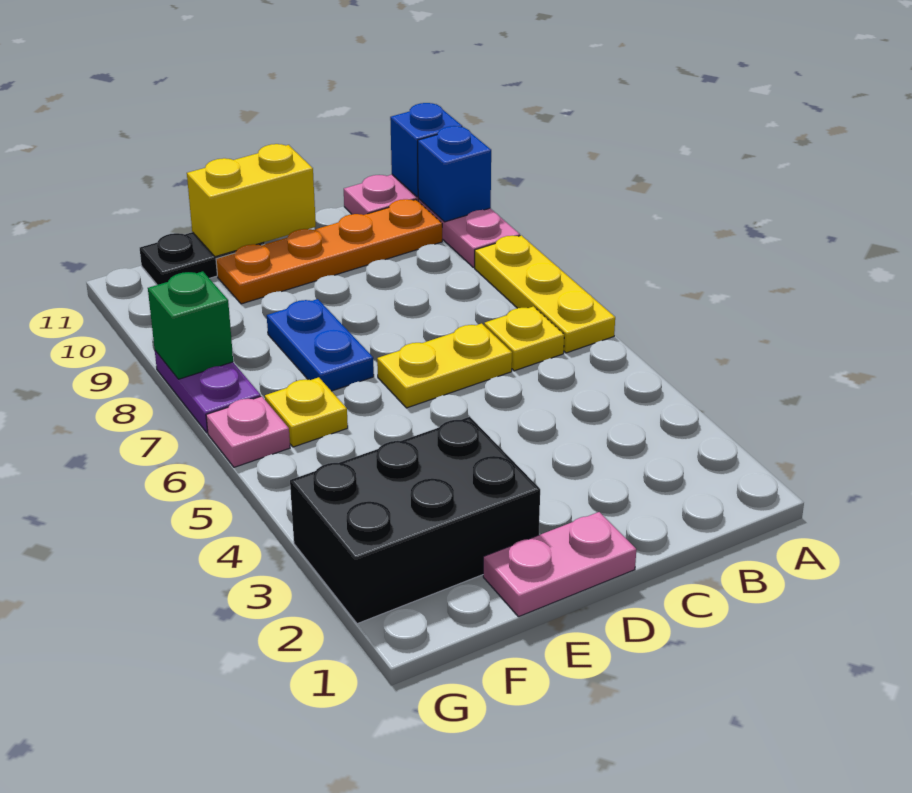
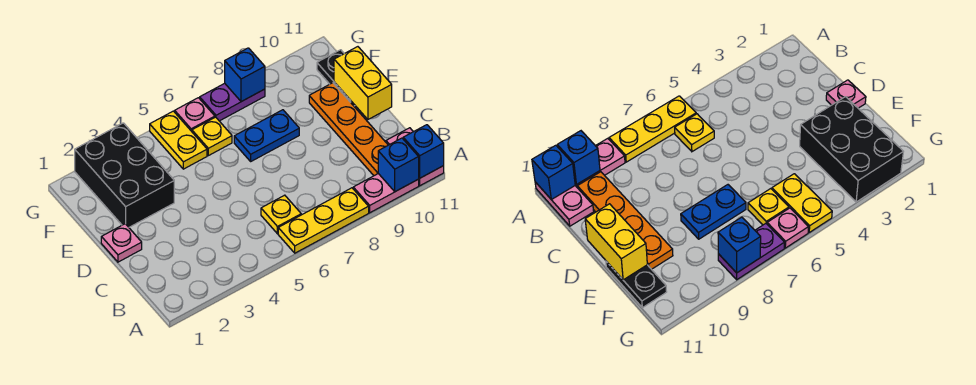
yellow plate C6:D6 level 1 -> yellow plate F5:G5 level 1
pink plate D1:E1 level 1 -> pink plate D1 level 1
green brick G8 level 2 -> blue brick G8 level 2

